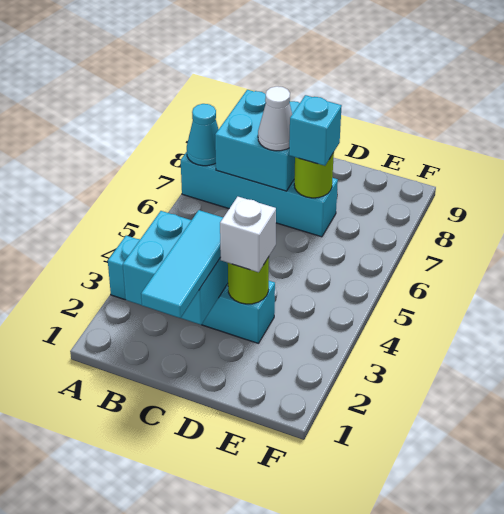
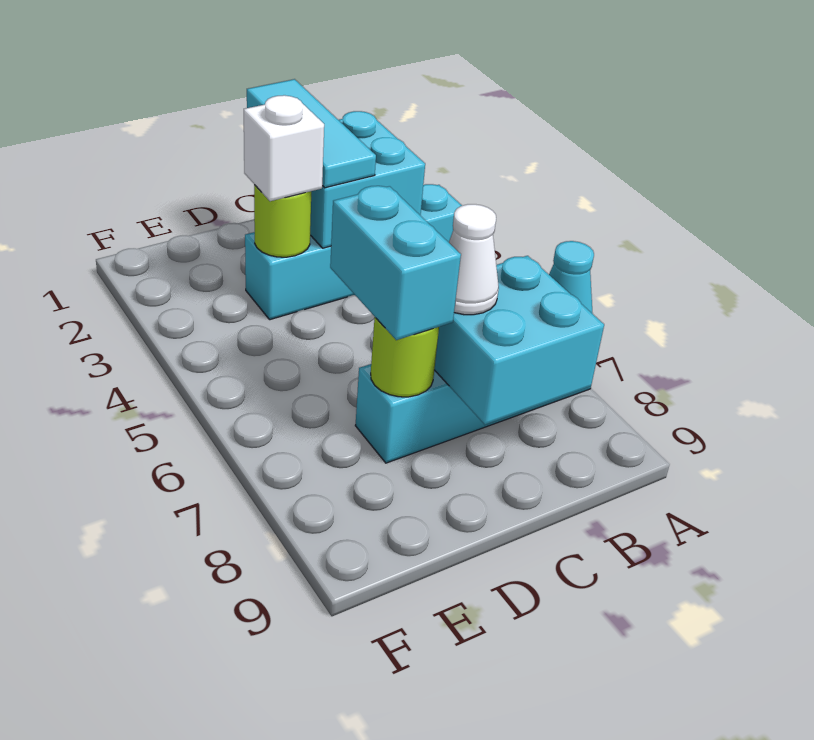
cyan brick D7 level 3 -> cyan brick D6:D7 level 3

